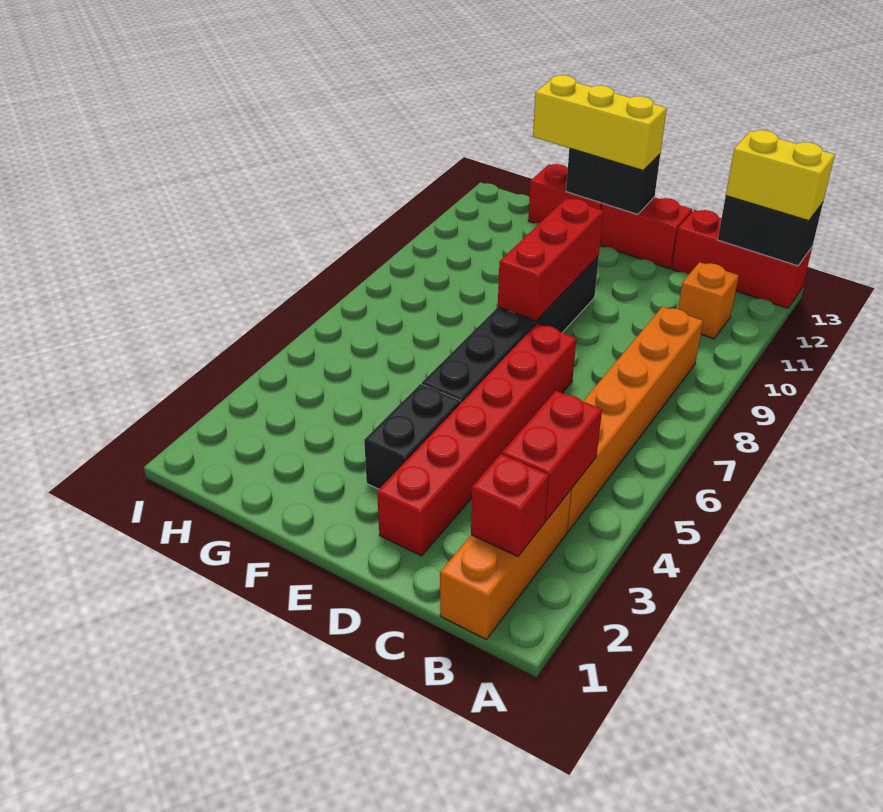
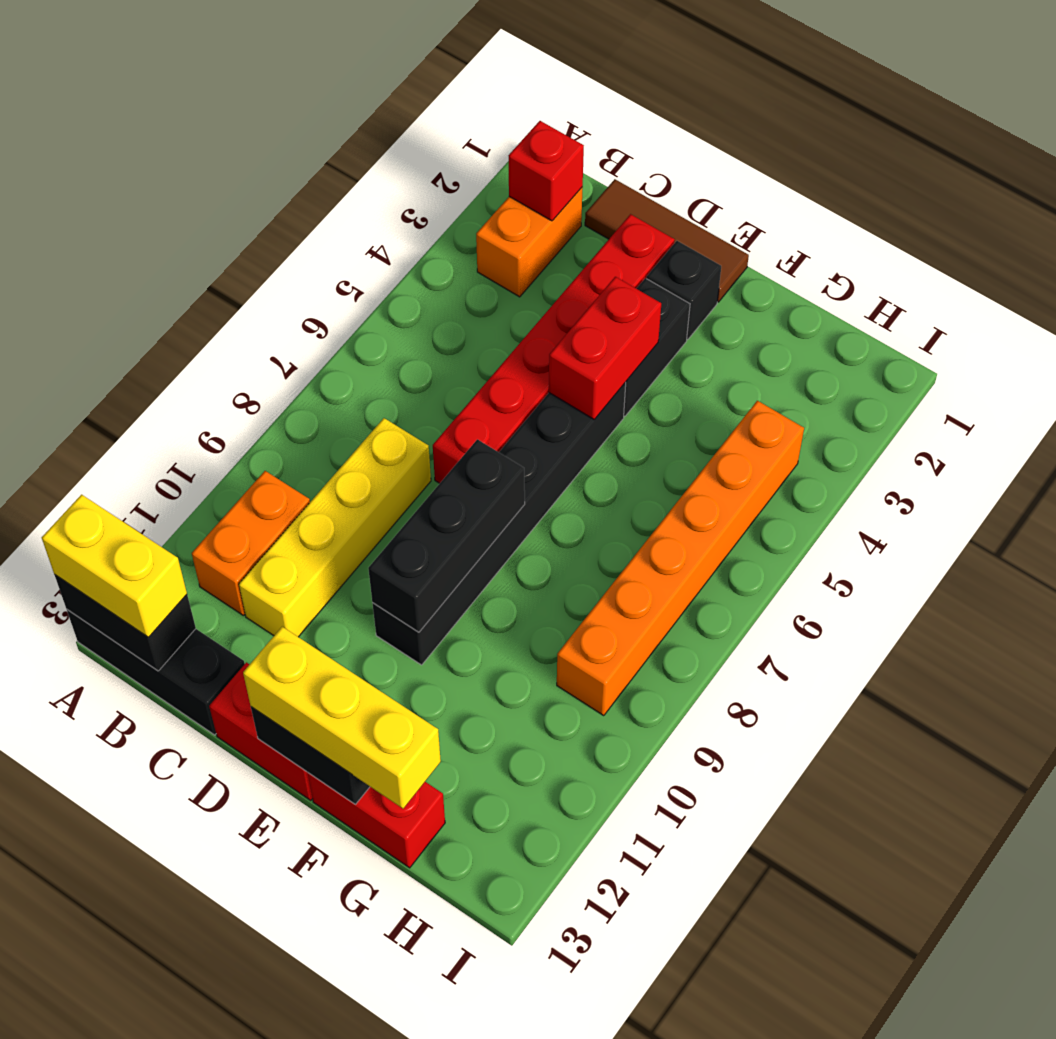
red brick A13:C13 level 1 -> black brick A13:C13 level 1
orange brick B1:B3 level 1 -> orange brick B2:B3 level 1
red brick B3:B4 level 2 -> red brick E4:E5 level 2
orange brick B4:B9 level 1 -> orange brick H4:H9 level 1
orange brick B11 level 1 -> orange brick B10:B11 level 1
none -> brown tile C1:E1 level 1
none -> yellow brick C8:C11 level 1
none -> black brick E2 level 1
red brick E8:E10 level 2 -> black brick E8:E10 level 2

